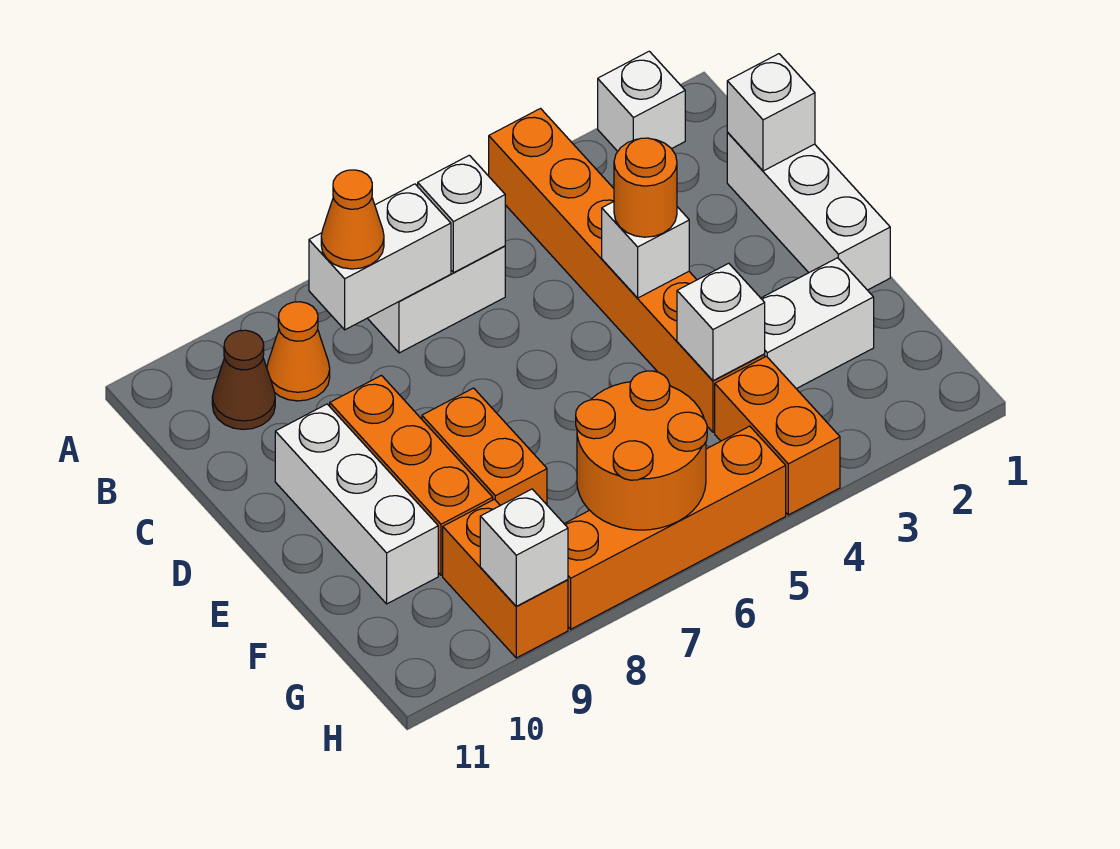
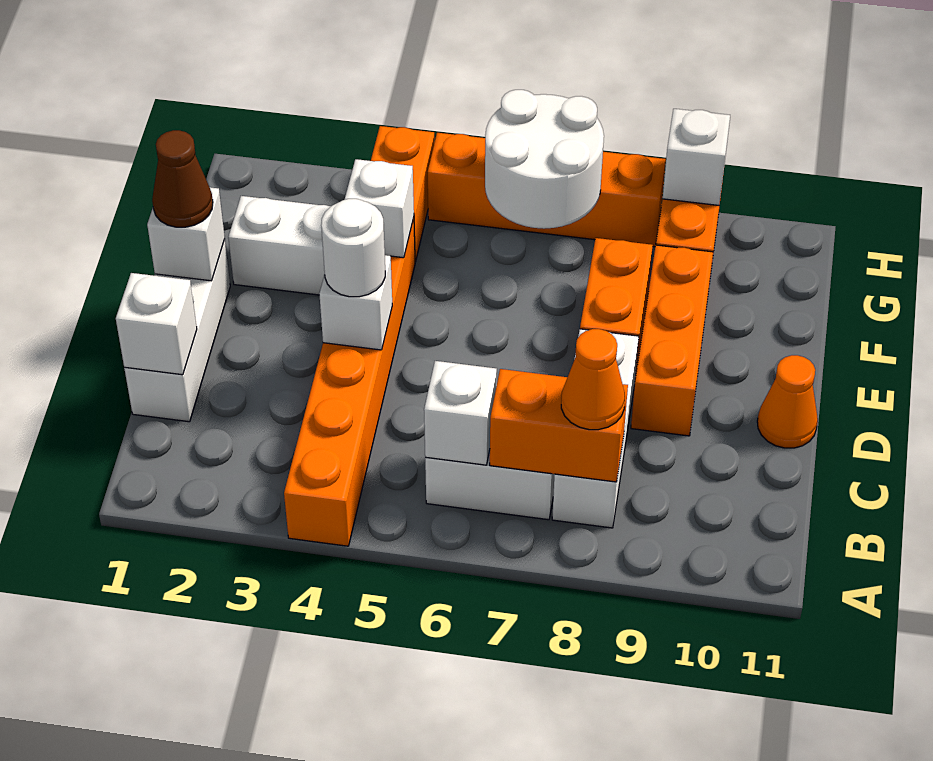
white brick A2 level 1 -> white brick E1 level 2
white brick B7:B8 level 2 -> orange brick B7:B8 level 2
orange cone B9 level 1 -> orange cone D11 level 1
brown cone B10 level 1 -> brown cone E1 level 3
orange round brick D4 level 3 -> white round brick D4 level 3
white brick D10:F10 level 1 -> white brick B8:D8 level 1
orange round brick G6:H7 level 2 -> white round brick G6:H7 level 2

